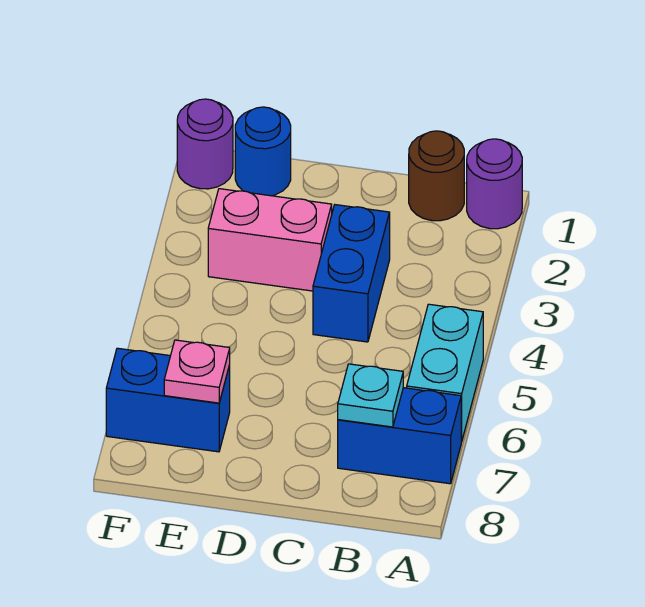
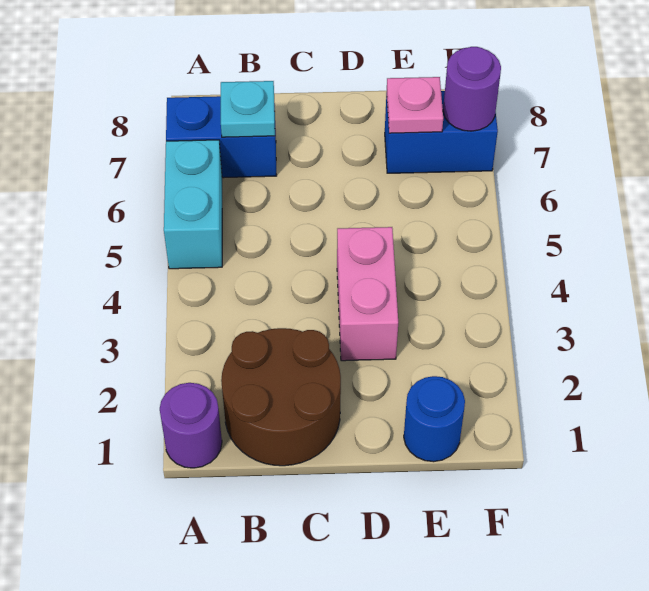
brown round brick B1 level 1 -> brown round brick B1:C2 level 1
blue brick C3:C4 level 1 -> none
pink brick D3:E3 level 1 -> pink brick D3:D4 level 1
purple round brick F1 level 1 -> purple round brick F7 level 2

